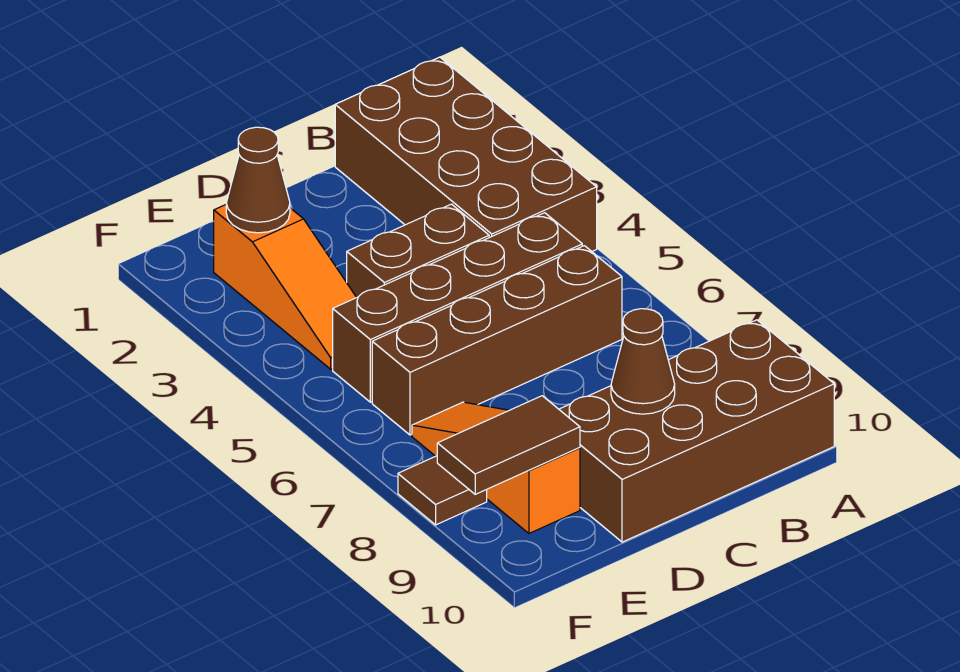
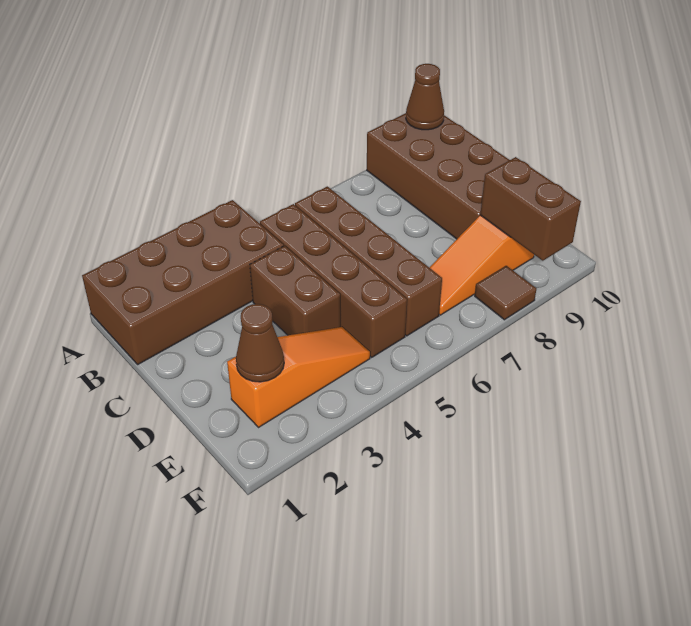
brown cone C9 level 2 -> brown cone A10 level 2
brown tile E9:F9 level 2 -> brown brick E9:F9 level 2

